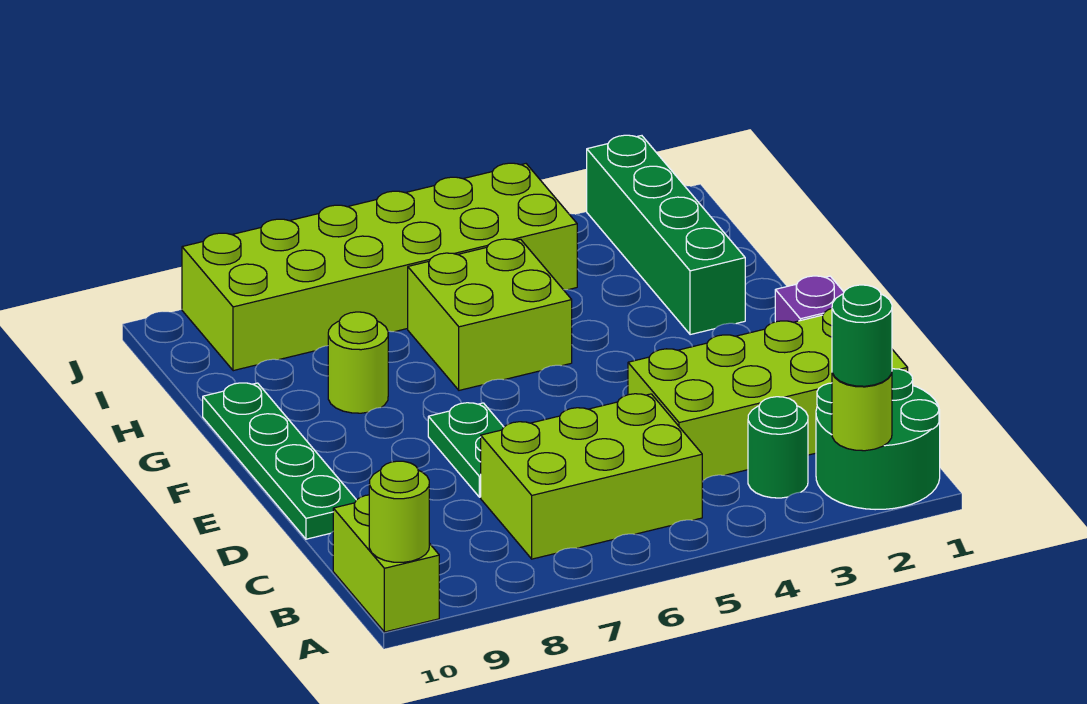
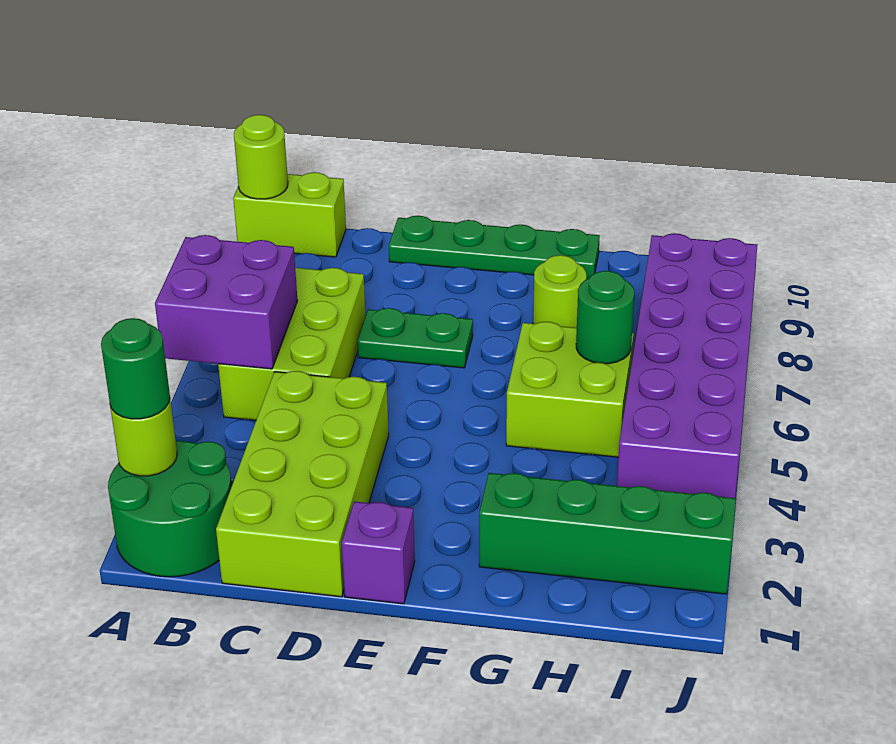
none -> purple brick A5:B6 level 2
green round brick B3 level 1 -> green round brick H6 level 2
lime brick I4:J9 level 1 -> purple brick I4:J9 level 1

